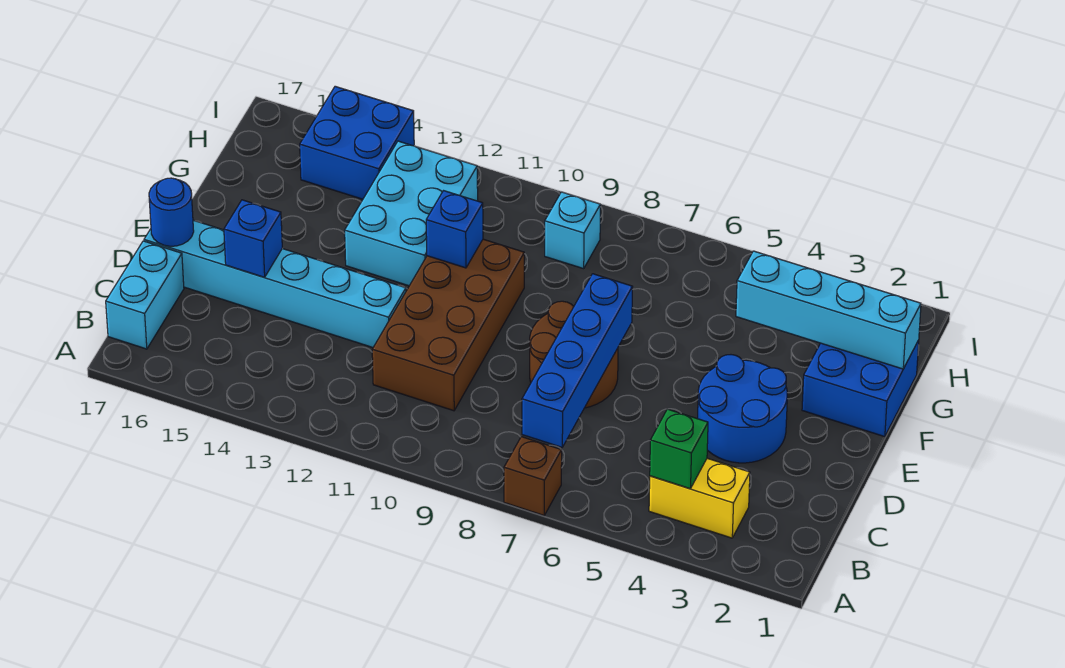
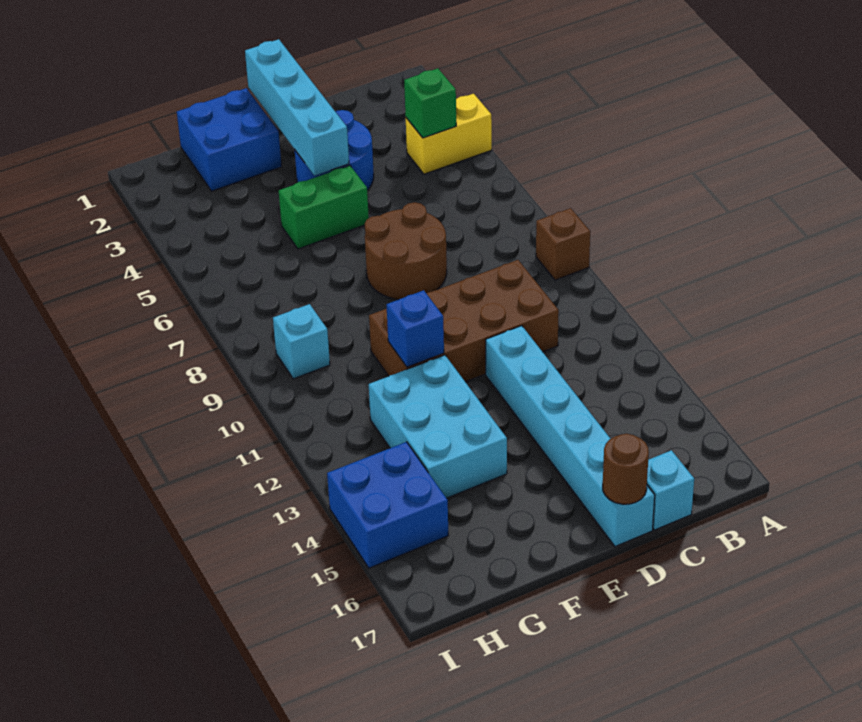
brown brick A7 level 1 -> brown brick A9 level 1
yellow brick B3:B4 level 1 -> yellow brick A4:B4 level 1
blue brick B7:E7 level 2 -> none
cyan brick B17:C17 level 1 -> cyan brick C17 level 1
blue brick D15 level 2 -> none
blue round brick D17 level 2 -> brown round brick D17 level 2
none -> green brick E5:F5 level 1
cyan brick F12:H13 level 1 -> cyan brick F12:G14 level 1
cyan brick G1:G4 level 2 -> cyan brick E1:E4 level 2

